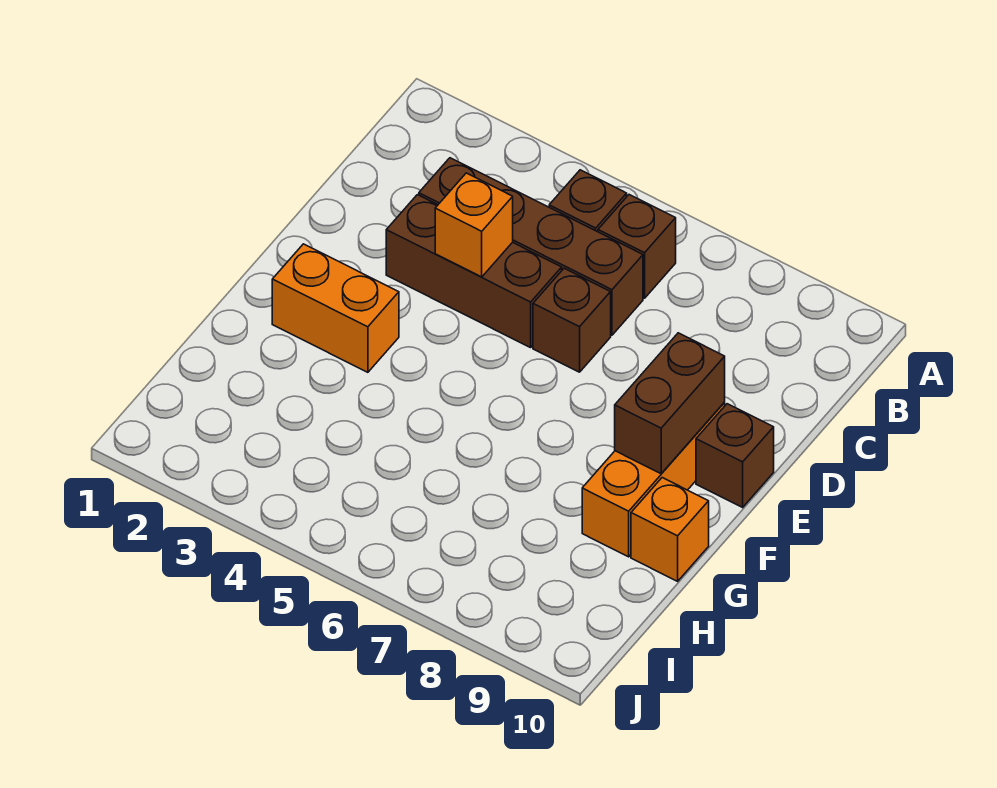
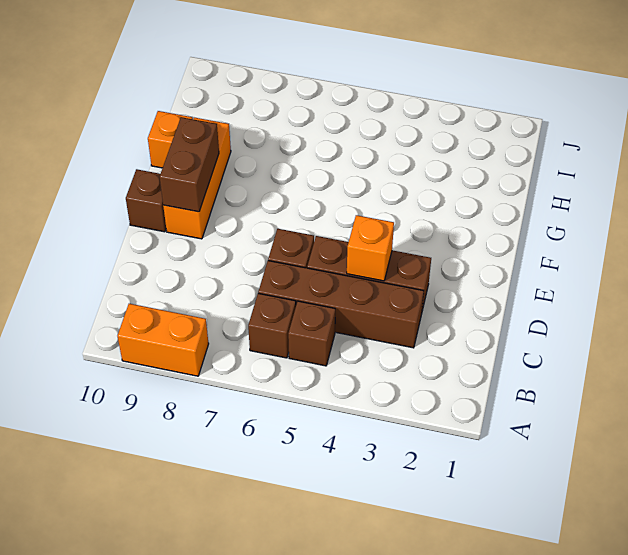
orange brick F2:F3 level 1 -> orange brick A8:A9 level 1

